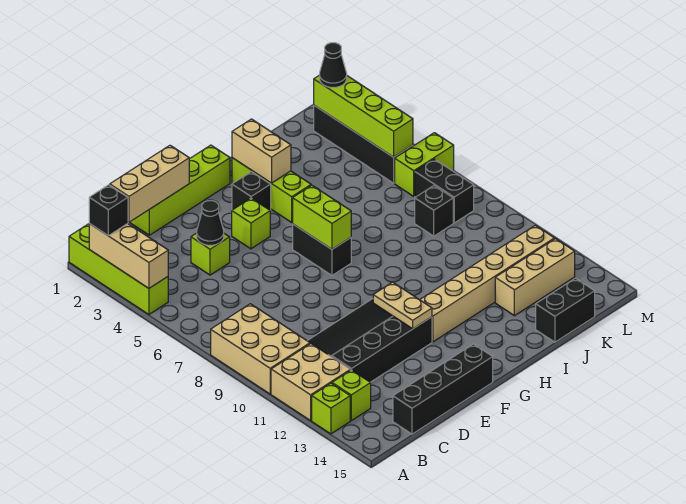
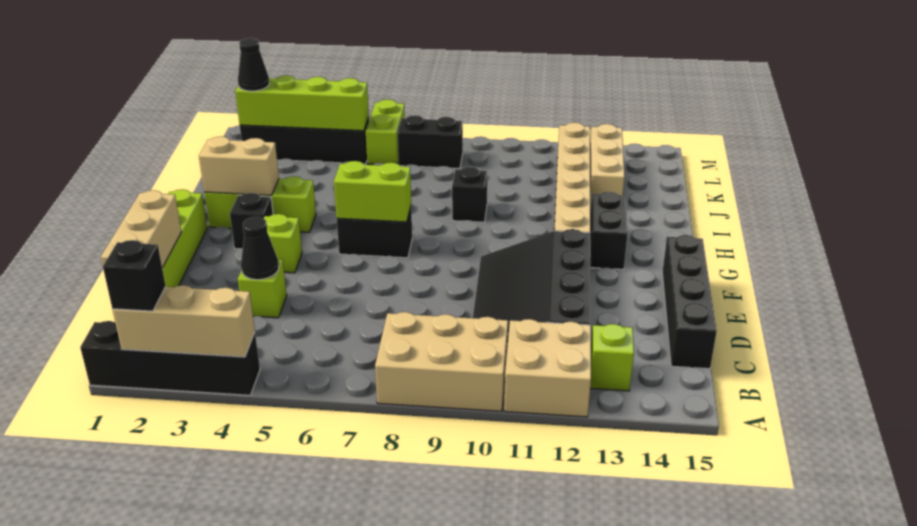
lime brick A1:A4 level 1 -> black brick A1:A4 level 1
lime brick A13 level 1 -> none
tan plate F11:F12 level 2 -> none
black brick J15:K15 level 1 -> black brick G13:H13 level 1
black brick K8 level 1 -> black brick I9 level 1

